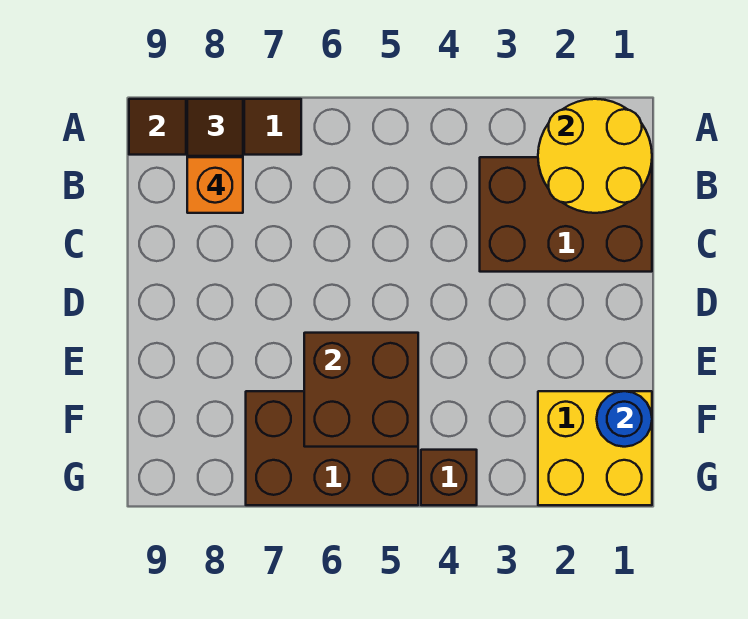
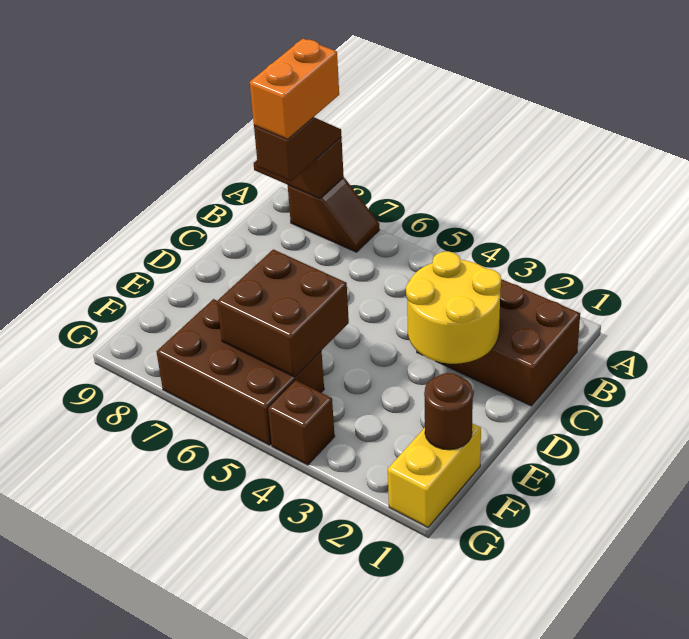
yellow round brick A1:B2 level 2 -> yellow round brick C2:D3 level 2
orange brick B8 level 4 -> orange brick A8:B8 level 4
yellow brick F1:G2 level 1 -> yellow brick F1:G1 level 1
blue round brick F1 level 2 -> brown round brick F1 level 2

